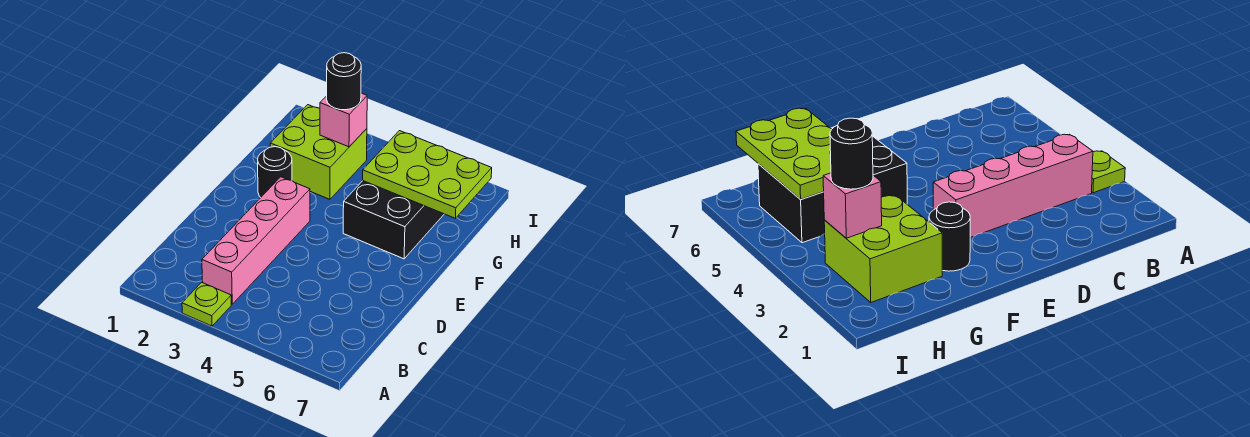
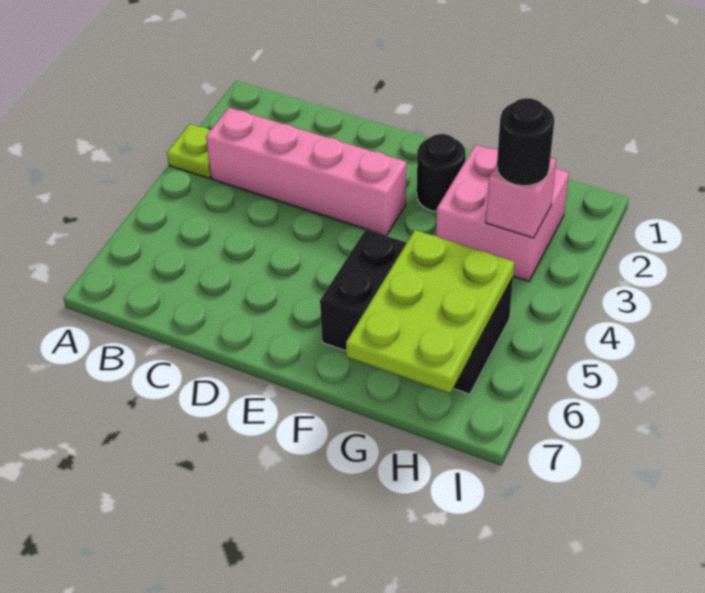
lime brick G2:H3 level 1 -> pink brick G2:H3 level 1

